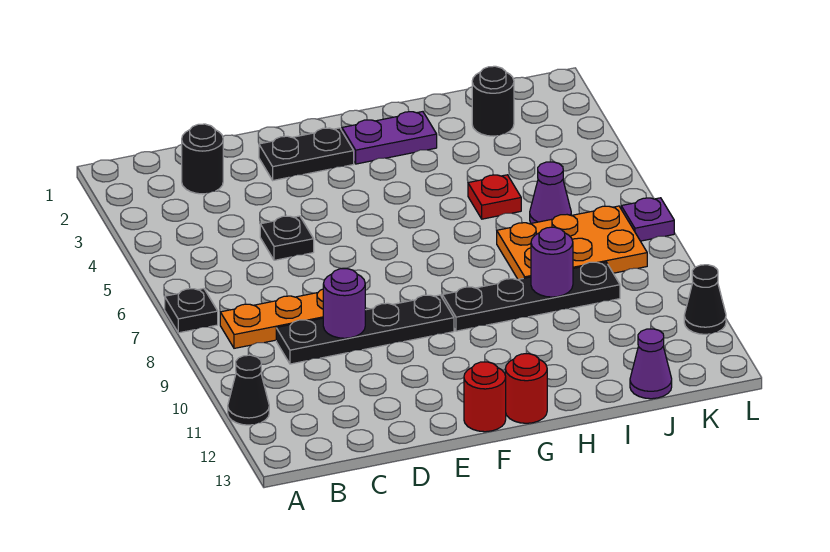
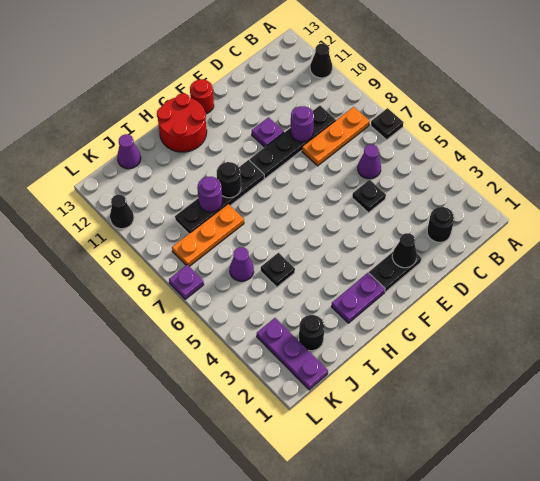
none -> purple cone C6 level 1
none -> black cone E2 level 2
none -> purple plate E10 level 1
red round brick G13 level 1 -> red round brick G12:H13 level 1
none -> black round brick H9 level 2
red plate I5 level 1 -> black plate I5 level 1
orange plate I7:K8 level 1 -> orange plate I8:K8 level 1
none -> purple plate K1:K3 level 1

